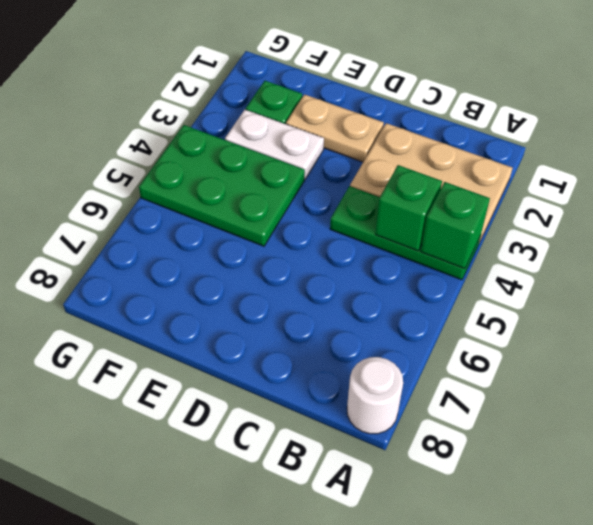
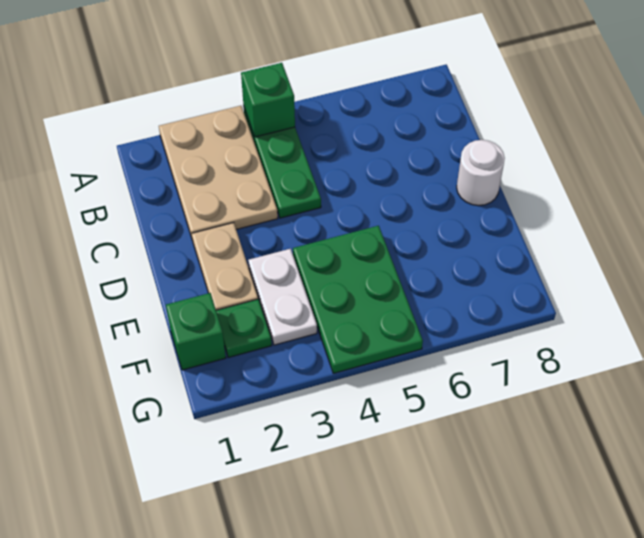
white round brick A8 level 1 -> white round brick D8 level 1
green brick B4 level 2 -> green brick F1 level 1

